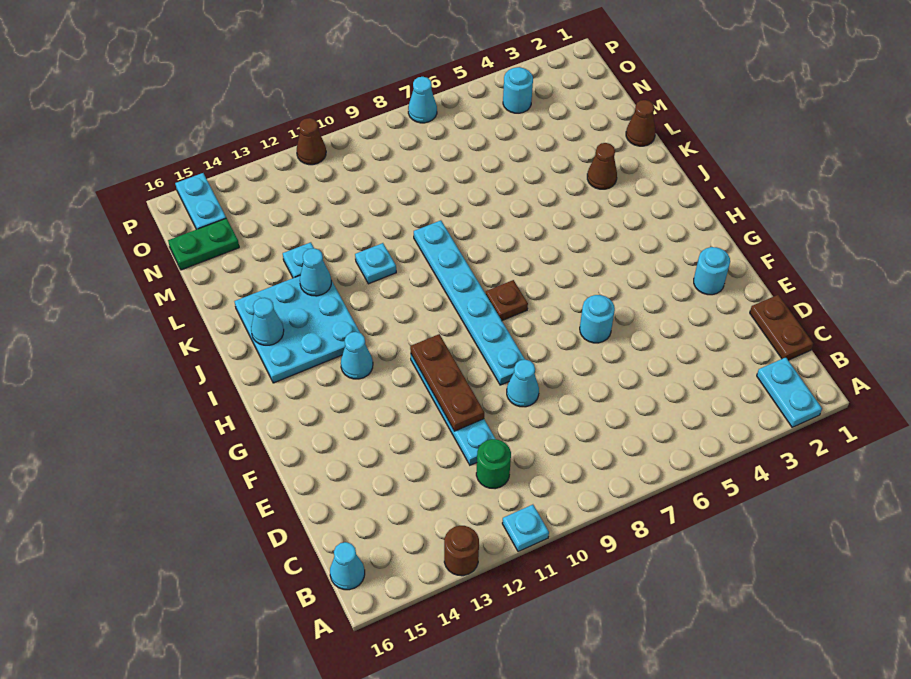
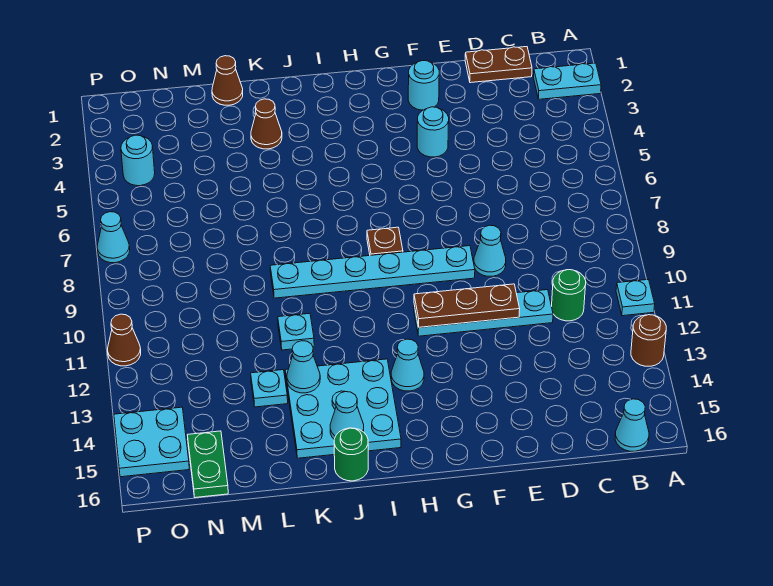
cyan round brick F6 level 1 -> cyan round brick F4 level 1
none -> green round brick J16 level 1
cyan plate O15:P15 level 1 -> cyan plate O14:P15 level 1

